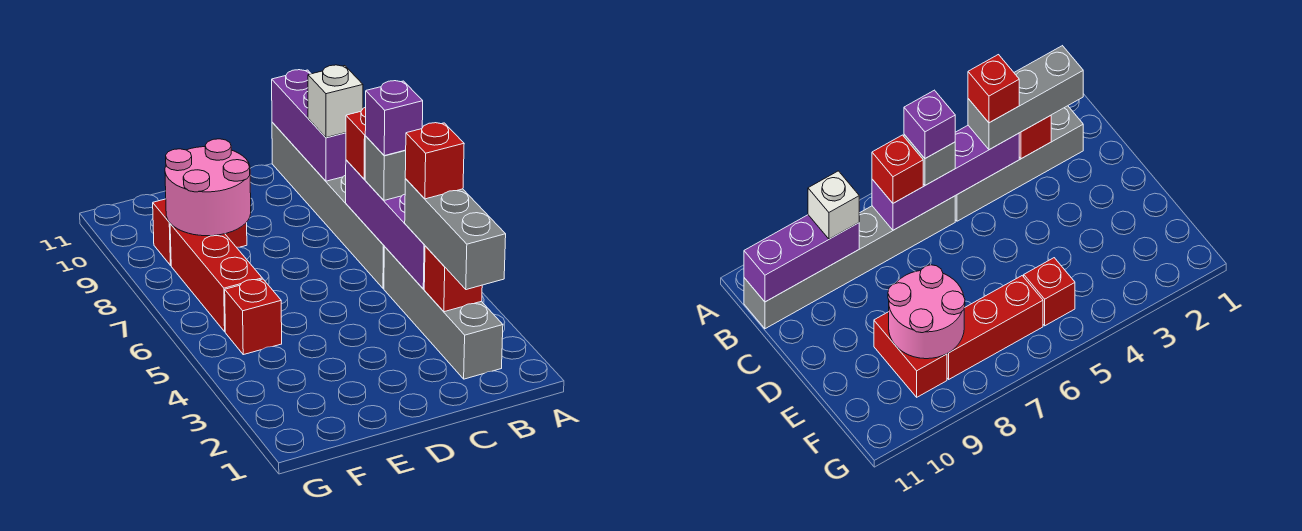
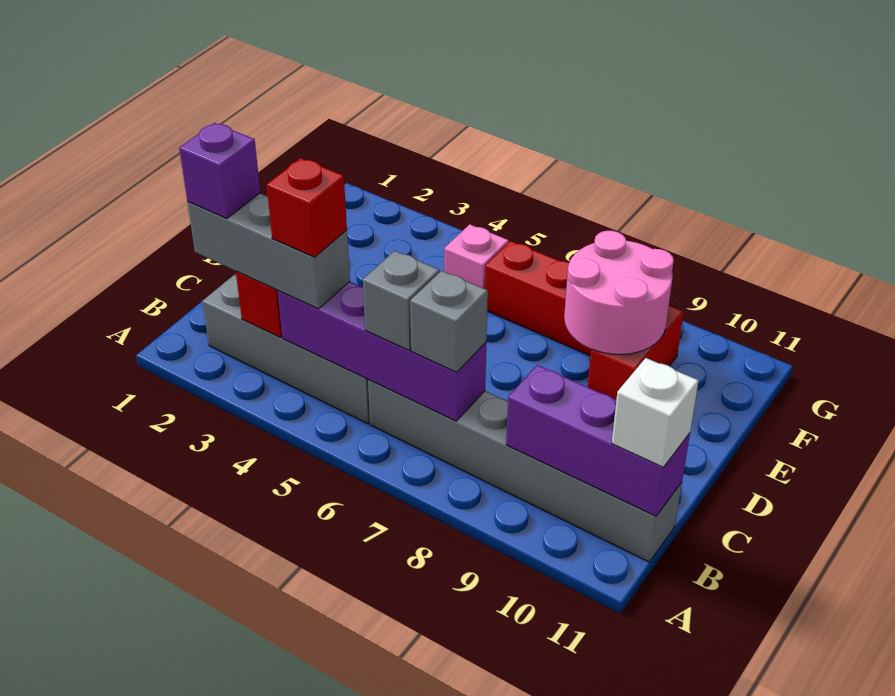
purple brick B6 level 4 -> purple brick B2 level 4
red brick B7 level 3 -> grey brick B7 level 3
white brick B9 level 3 -> white brick B11 level 3
red brick F5 level 1 -> pink brick F5 level 1

